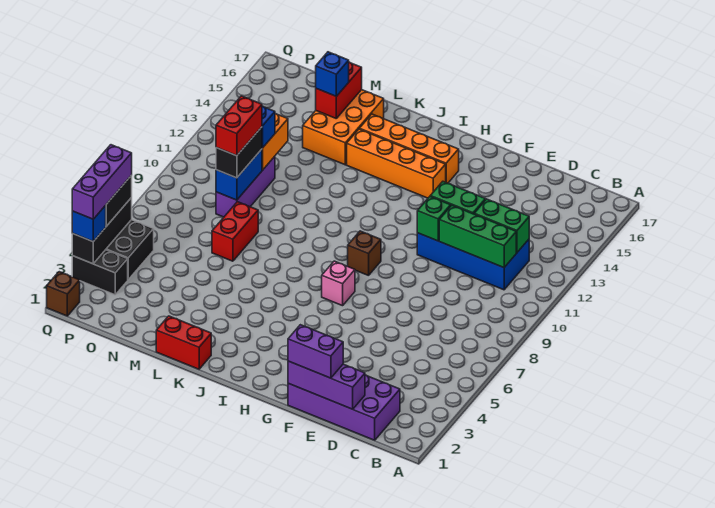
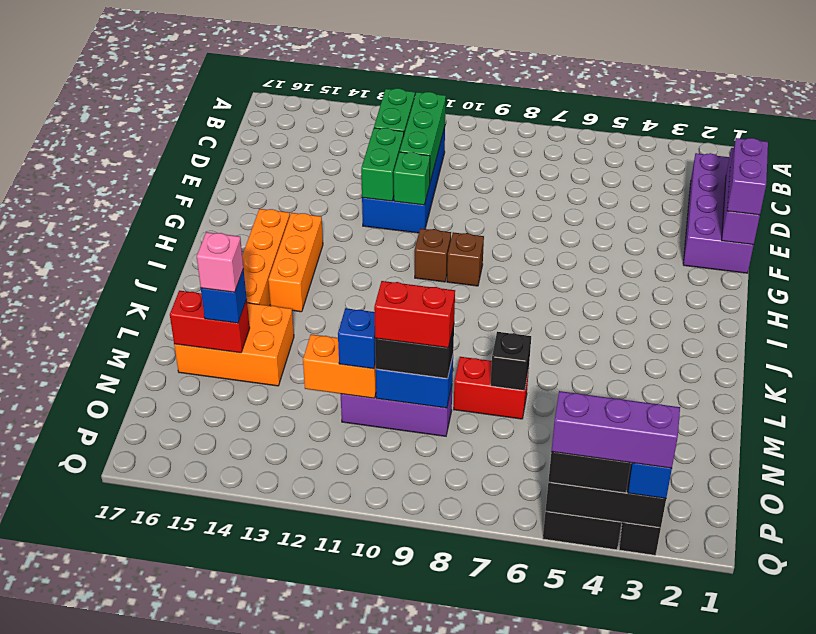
pink brick H7 level 1 -> pink brick M15 level 4
orange brick H14:K14 level 1 -> orange brick H14:J14 level 1
red brick K1:L1 level 1 -> none
none -> black brick M7 level 2
brown brick Q1 level 1 -> brown brick H10 level 1

